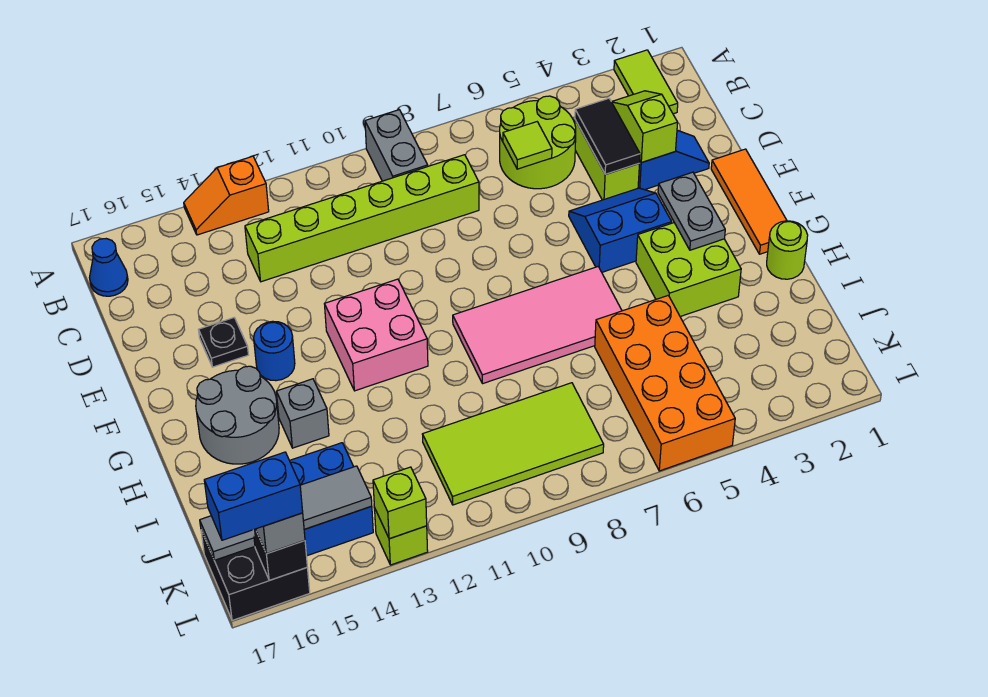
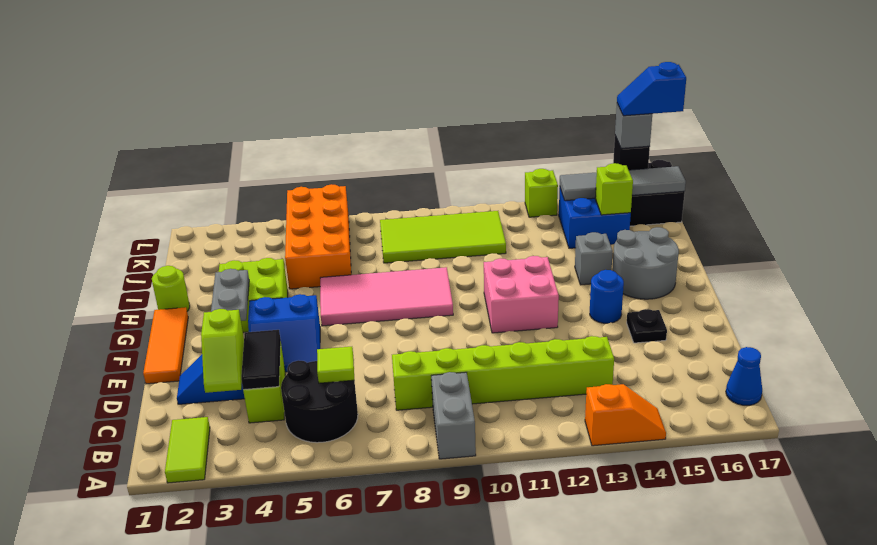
lime round brick B5:C6 level 1 -> black round brick B5:C6 level 1
lime brick L13 level 2 -> lime brick J15 level 2
blue brick L16:L17 level 4 -> blue slope L16:L17 level 4 top 17

